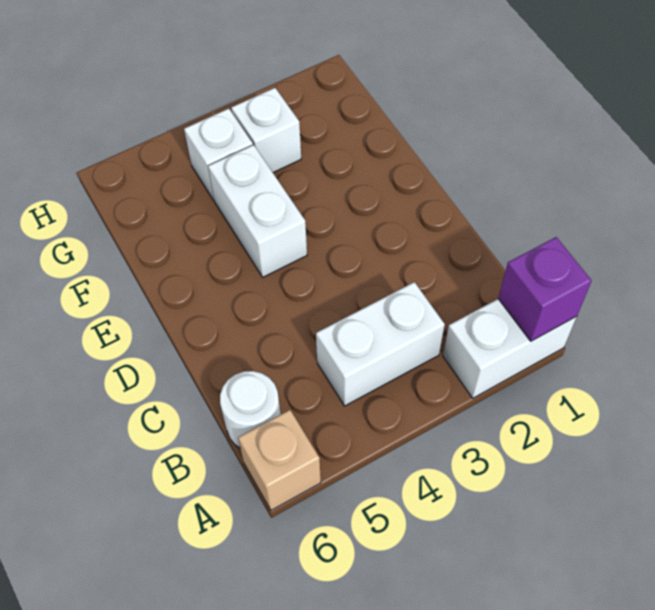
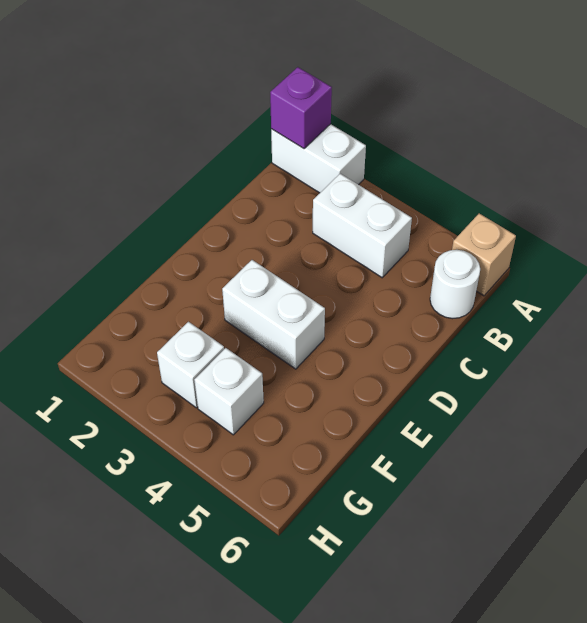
white brick E4:F4 level 1 -> white brick E3:E4 level 1

